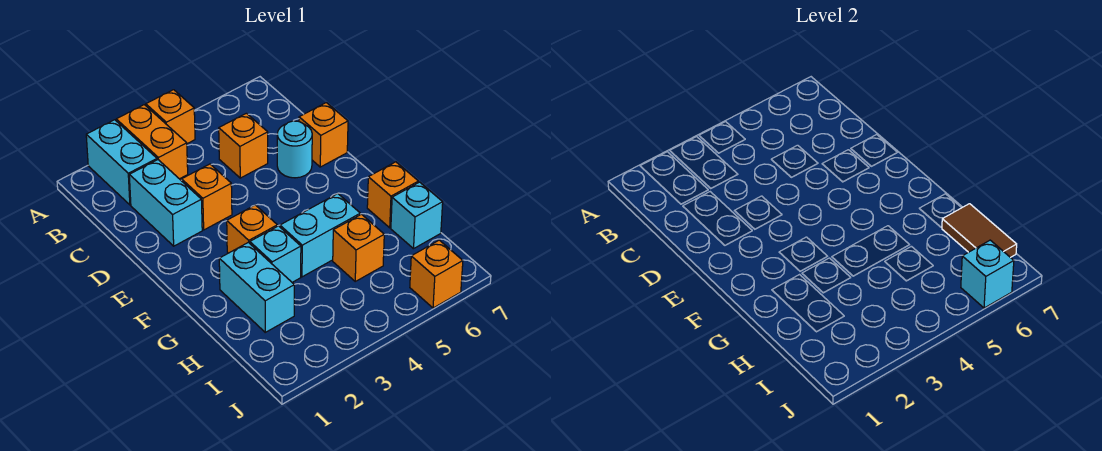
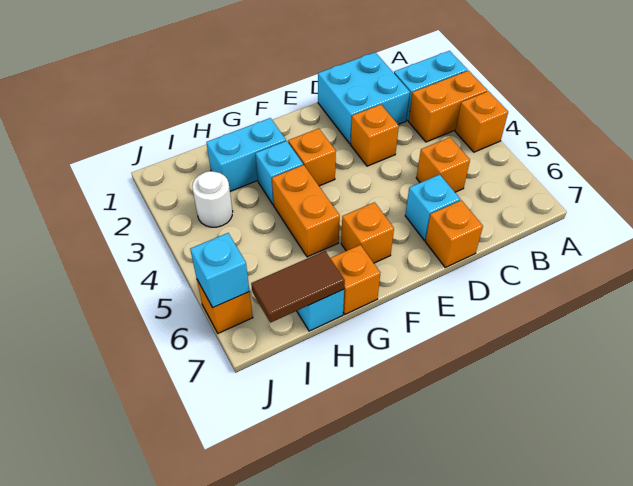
cyan brick C2:D2 level 1 -> cyan brick C1:D2 level 1
cyan round brick D6 level 1 -> cyan brick D6 level 1
cyan brick G4:G5 level 1 -> orange brick G4:G5 level 1
orange brick H5 level 1 -> orange brick F6 level 1
none -> white round brick I3 level 1

